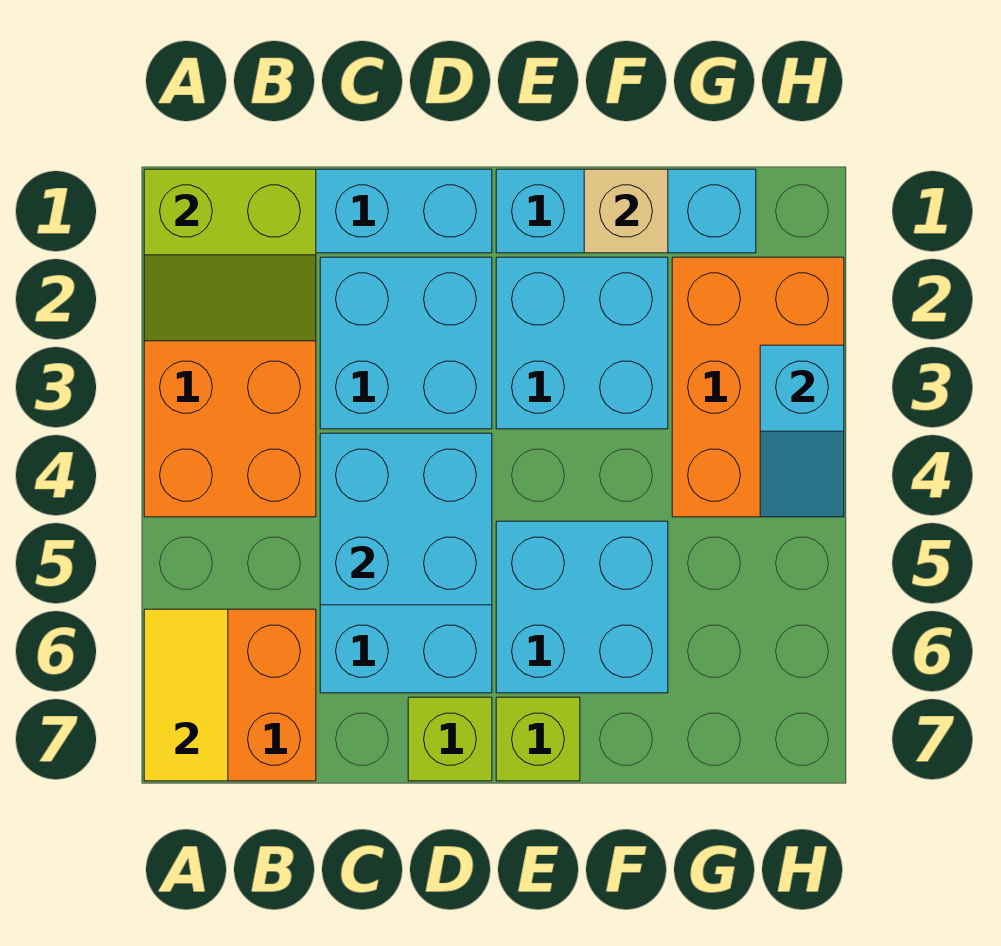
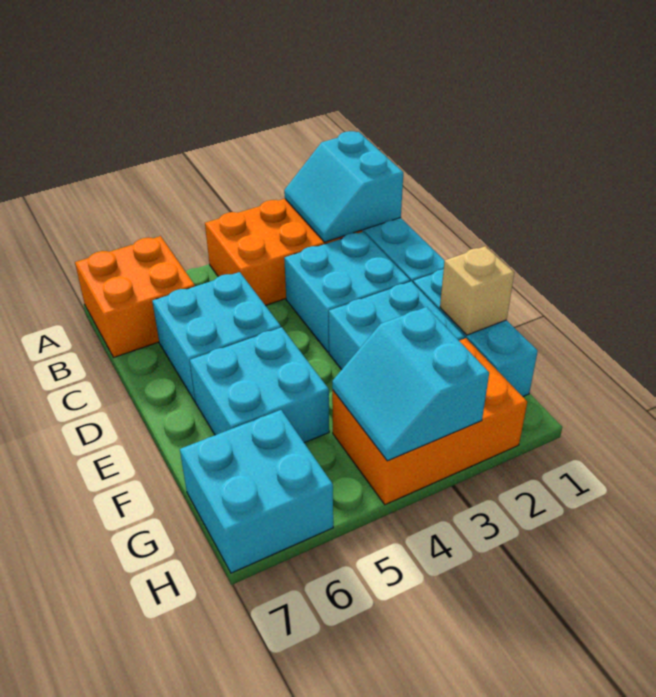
lime slope A1:B2 level 2 top 1 -> cyan slope A1:B2 level 2 top 1
yellow tile A6:A7 level 2 -> none
cyan brick C4:D5 level 2 -> cyan brick G6:H7 level 1
lime brick D7 level 1 -> none
lime brick E7 level 1 -> none
cyan slope H3:H4 level 2 top 3 -> cyan slope G3:H4 level 2 top 3

